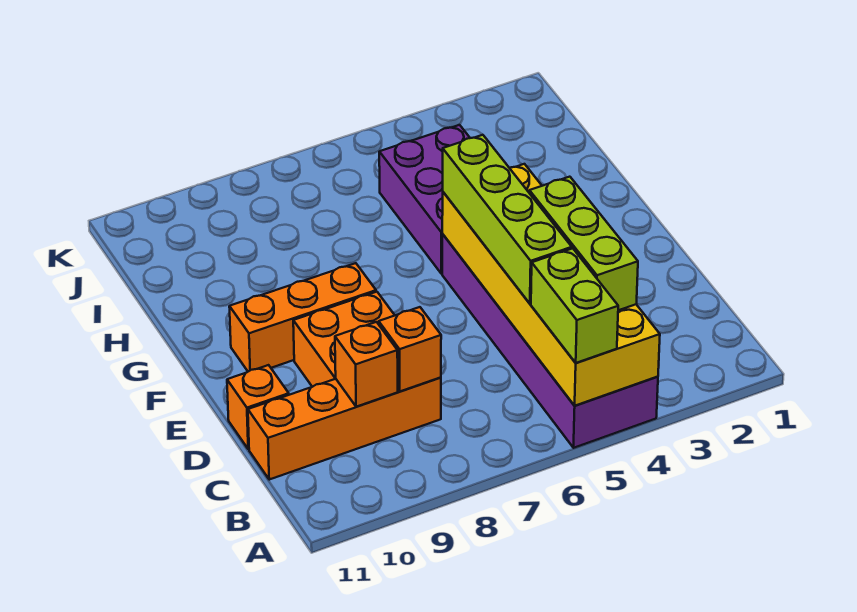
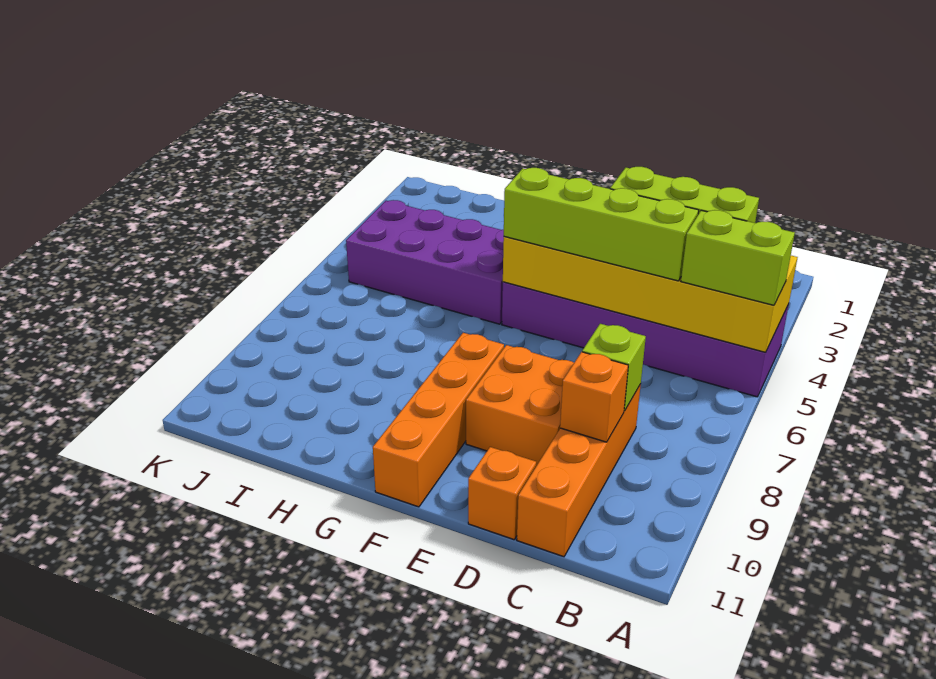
orange brick C8 level 2 -> lime brick C8 level 2
orange brick F8:F10 level 1 -> orange brick F8:F11 level 1
purple brick G4:I5 level 1 -> purple brick G4:J5 level 1

